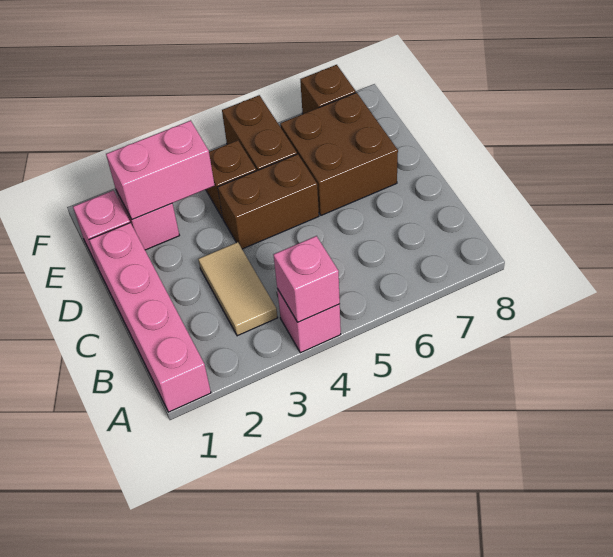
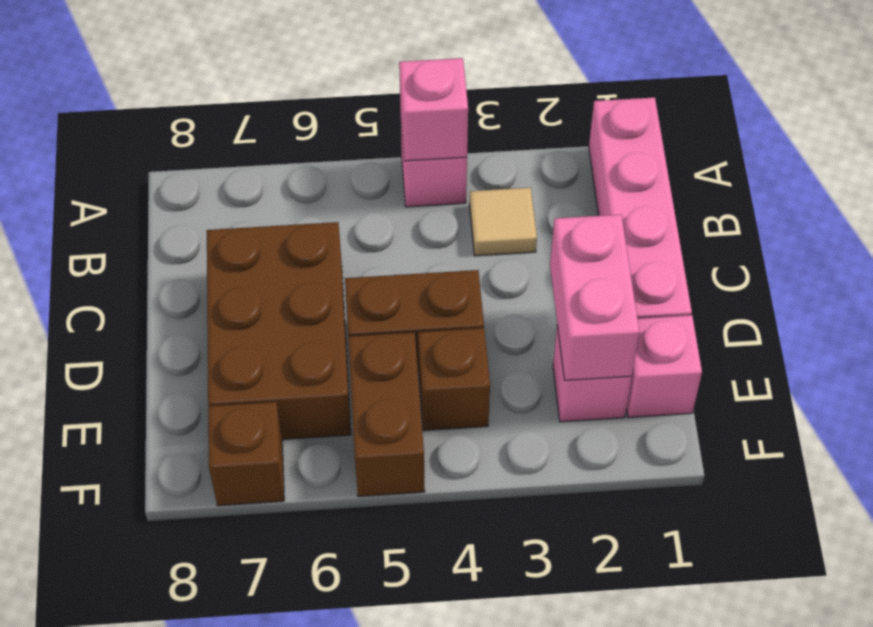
tan tile B3:C3 level 1 -> tan tile B3 level 1
brown brick D6:E7 level 1 -> brown brick C6:E7 level 1
pink brick E2:E3 level 2 -> pink brick D2:E2 level 2

